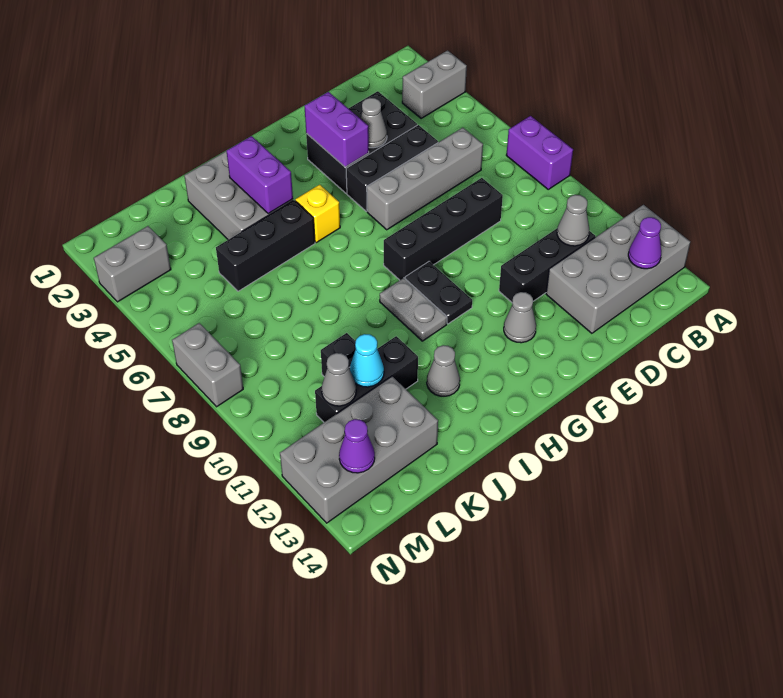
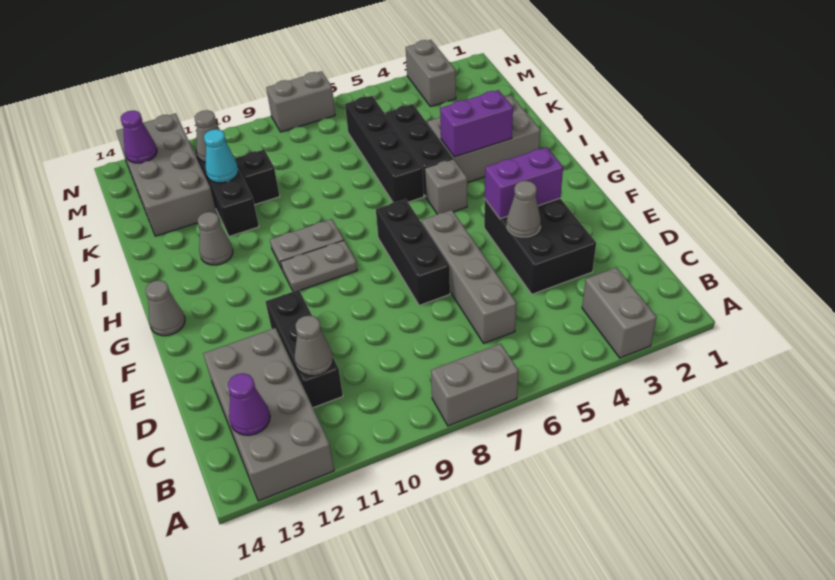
purple brick A7:A8 level 1 -> grey brick A7:A8 level 1
black brick D5:F5 level 1 -> black brick E7:G7 level 1
black brick D8:G8 level 1 -> black brick I6:L6 level 1
grey cone F12 level 1 -> grey cone G14 level 1
black plate G9:G10 level 1 -> grey plate G9:G10 level 1
yellow brick H5 level 1 -> grey brick H5 level 1

